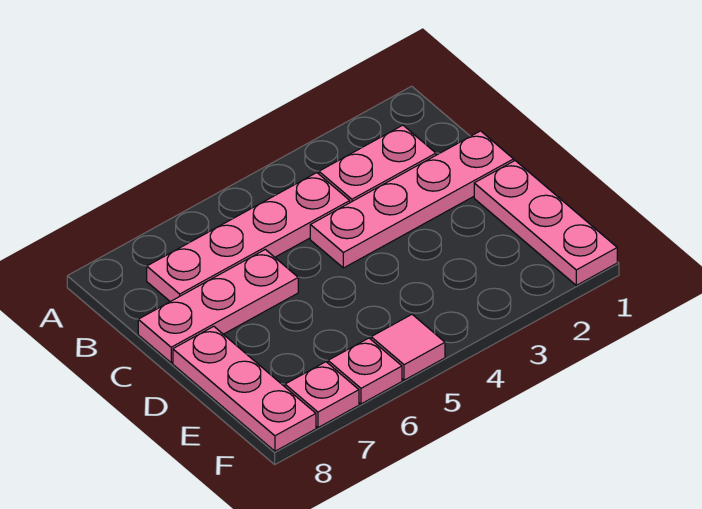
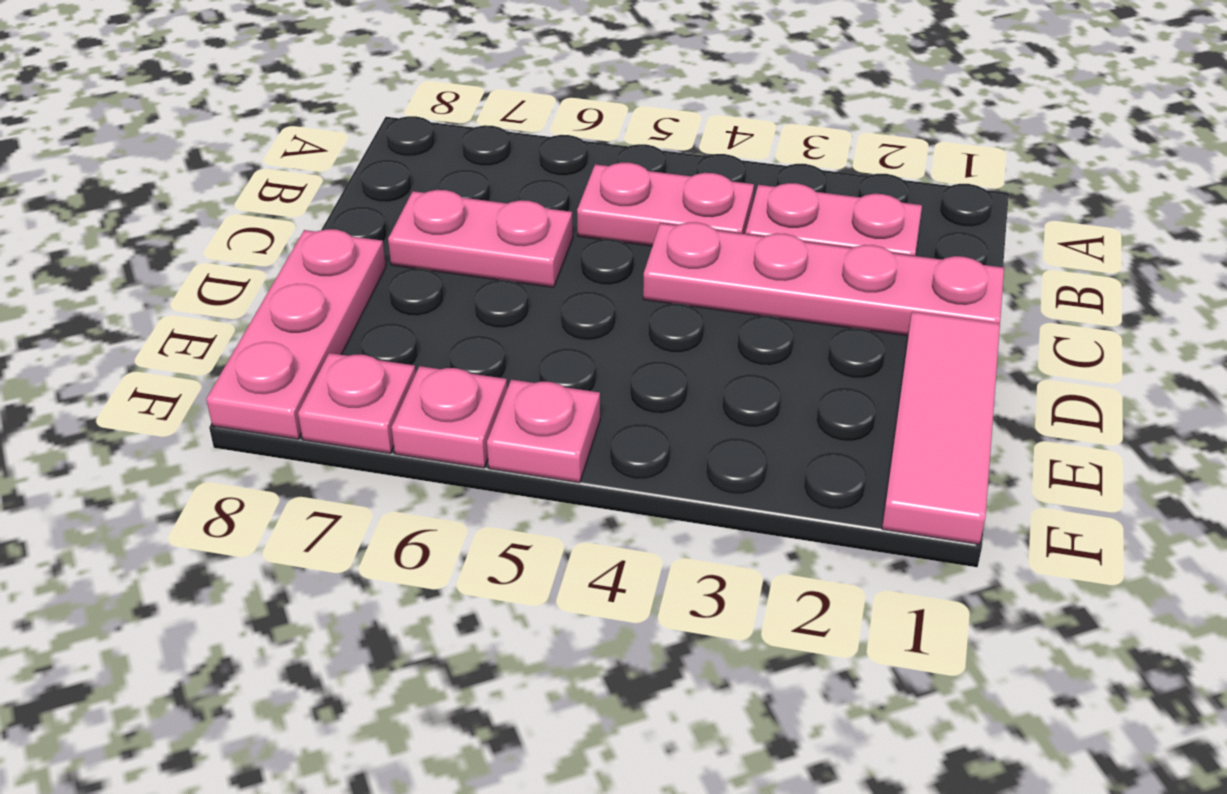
pink plate B4:B7 level 1 -> pink plate B4:B5 level 1
pink plate C6:C8 level 1 -> pink plate C6:C7 level 1
pink plate D1:F1 level 1 -> pink tile D1:F1 level 1
pink tile F5 level 1 -> pink plate F5 level 1

